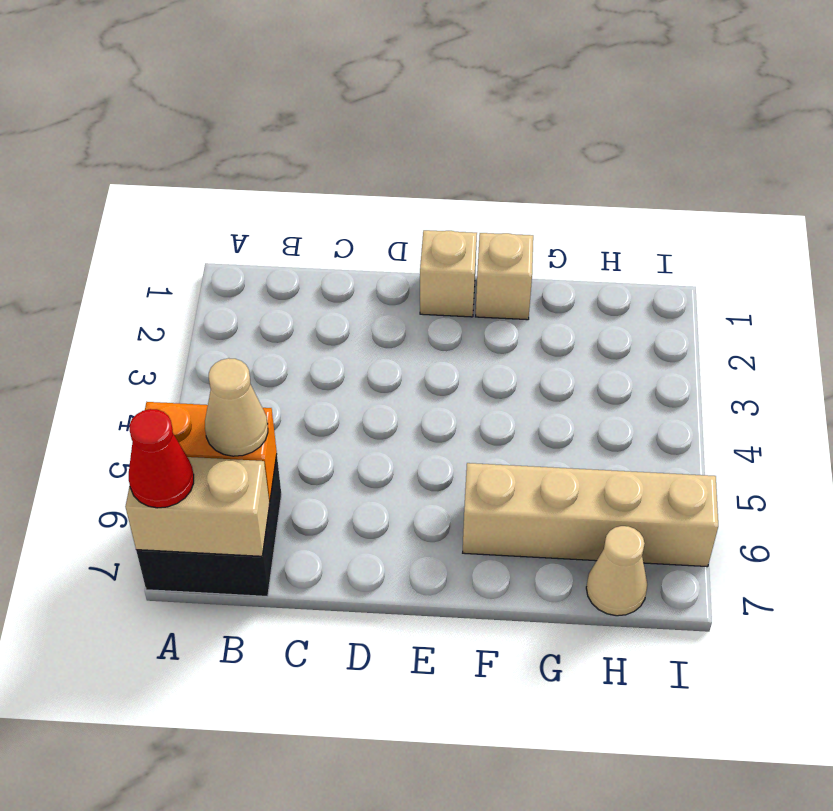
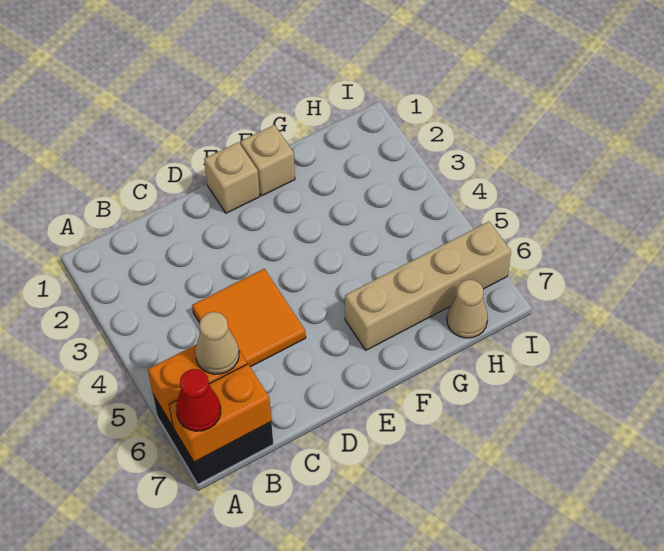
tan brick A7:B7 level 2 -> orange brick A7:B7 level 2
none -> orange tile C4:D5 level 1

